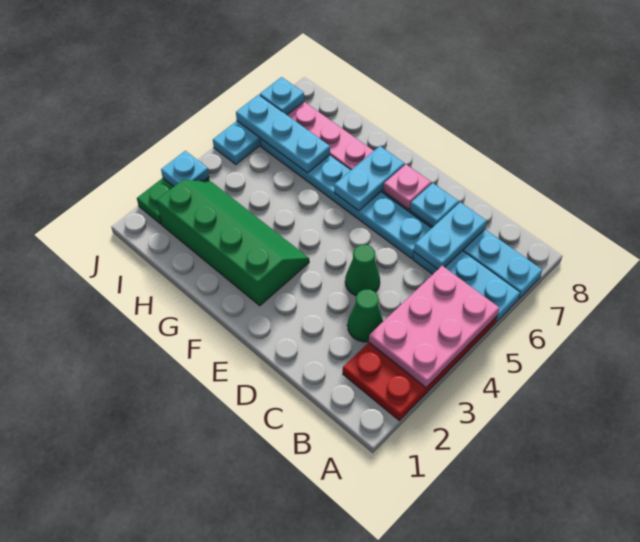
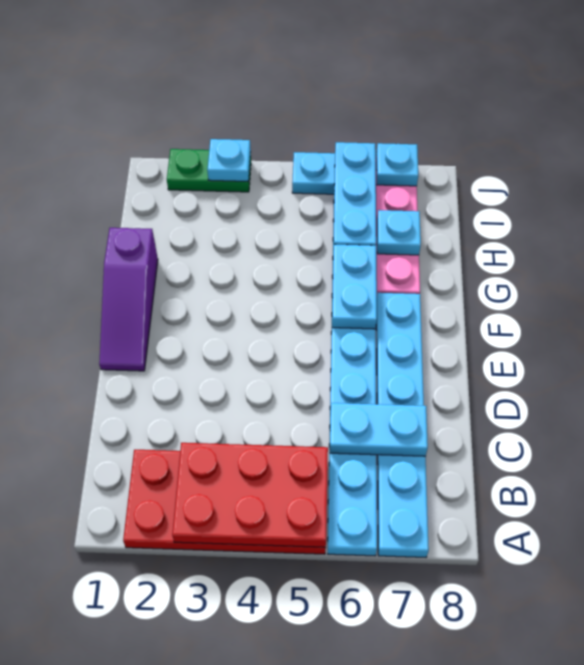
pink plate A3:B5 level 2 -> red plate A3:B5 level 2
green cone C3 level 1 -> none
green cone D4 level 1 -> none
cyan plate D7 level 2 -> cyan plate H7 level 2
none -> purple slope E1:G1 level 1 top G
pink plate E7 level 2 -> none
green slope F2:I3 level 1 top 2 -> none
cyan plate F6:F7 level 2 -> cyan plate F6:G6 level 2

